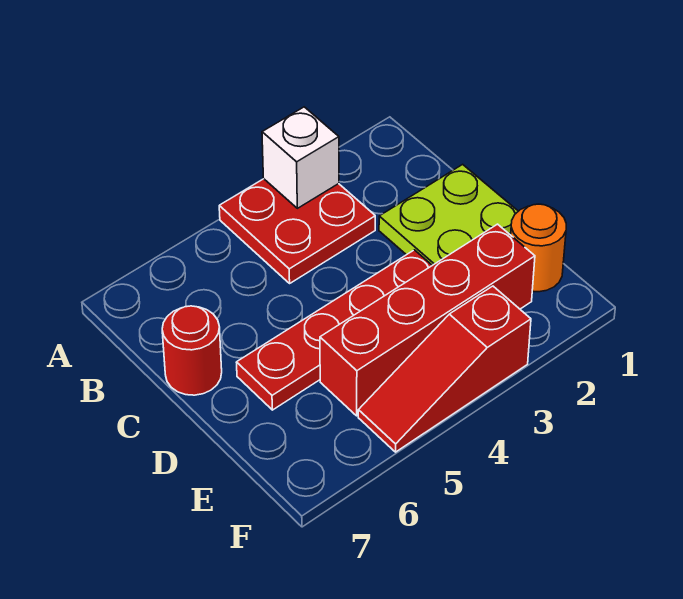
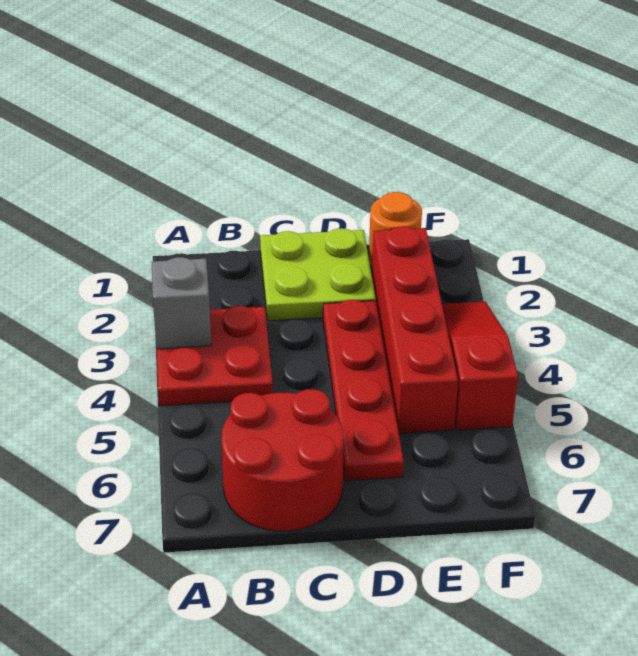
white brick A3 level 2 -> grey brick A3 level 2
red round brick C7 level 1 -> red round brick B6:C7 level 1
red slope F3:F5 level 1 top 3 -> red slope F3:F5 level 1 top 5

